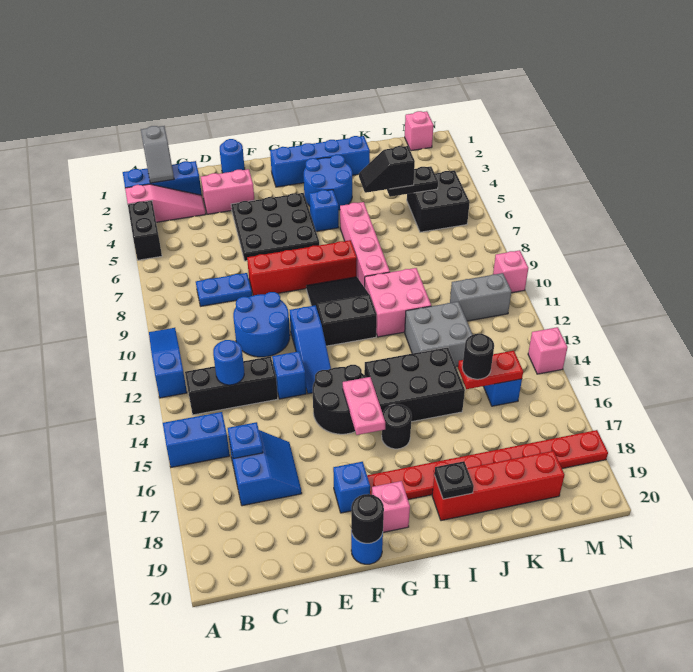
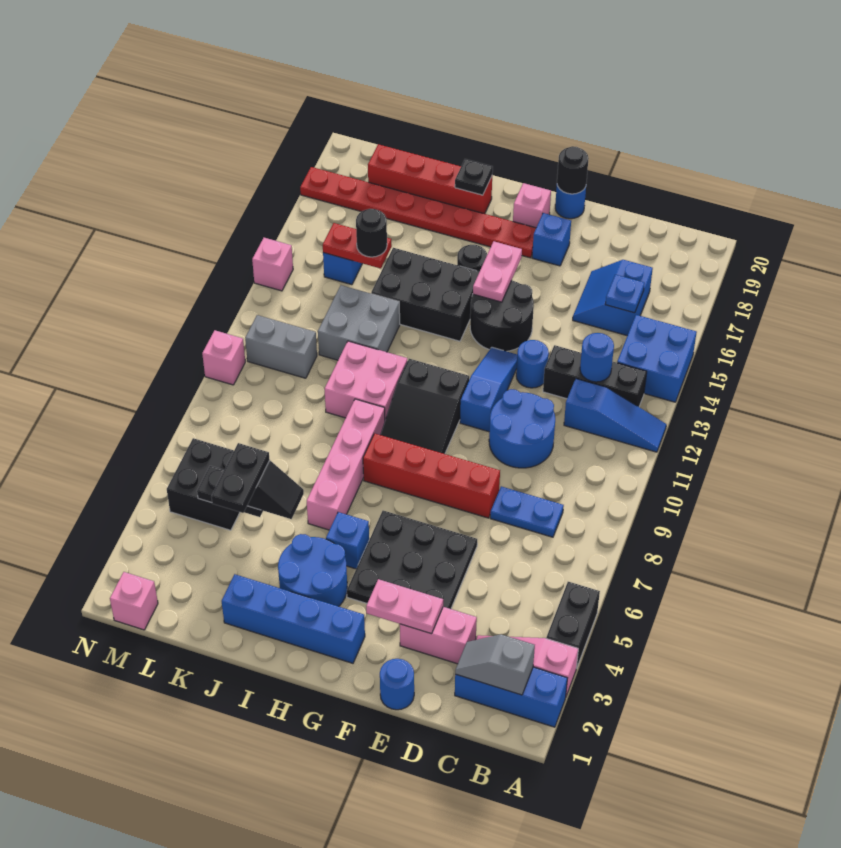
blue slope A10:A12 level 1 top 12 -> blue slope A12:C12 level 1 top C
blue brick A15:B15 level 1 -> blue brick A14:B15 level 1
grey slope B1:B2 level 2 top 1 -> grey slope B2:C2 level 2 top B
none -> pink plate E3:F3 level 2
blue brick E13 level 1 -> blue round brick E13 level 1
none -> black plate K4:K5 level 4

